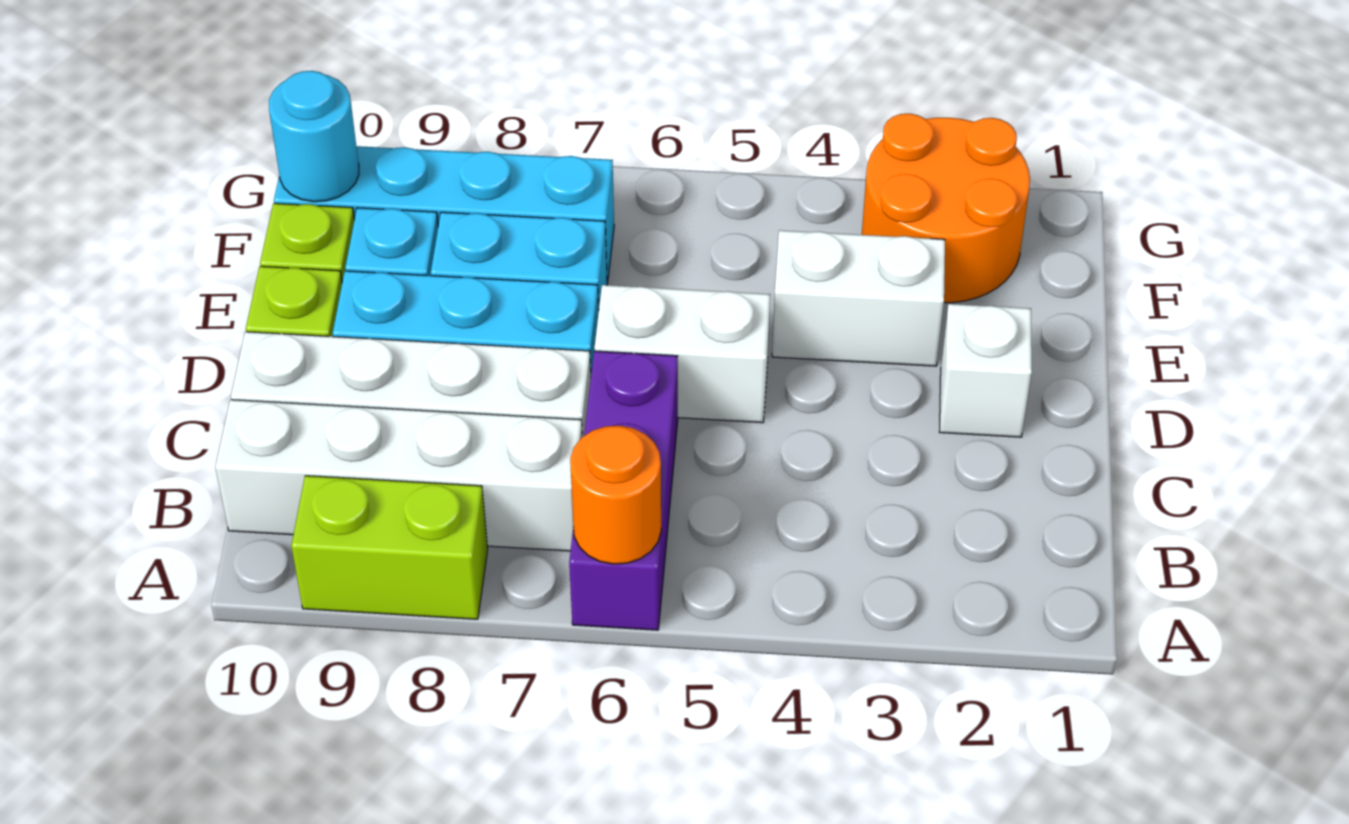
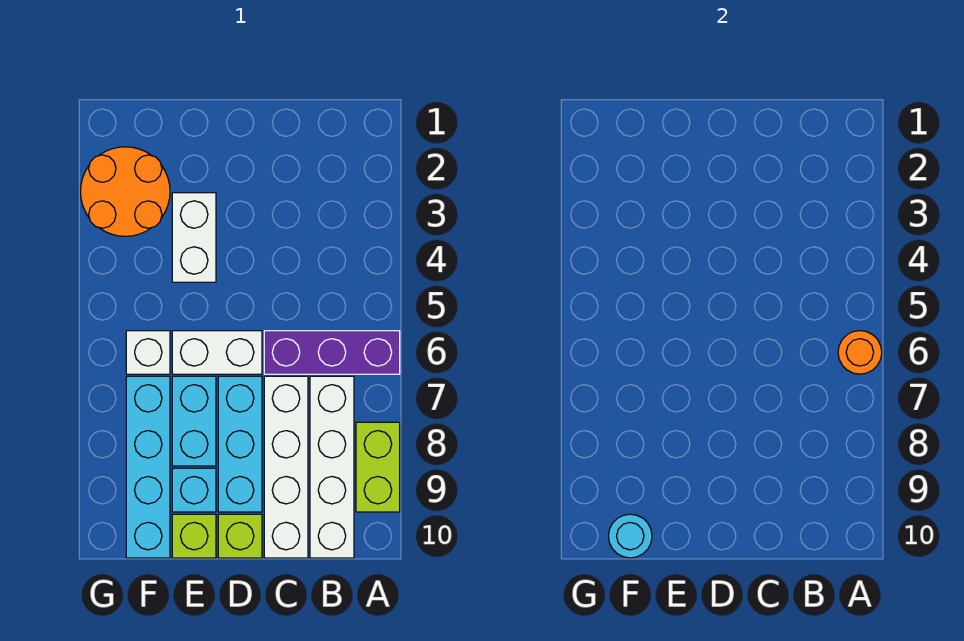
white brick D2 level 1 -> white brick F6 level 1
white brick D5:D6 level 1 -> white brick D6:E6 level 1

